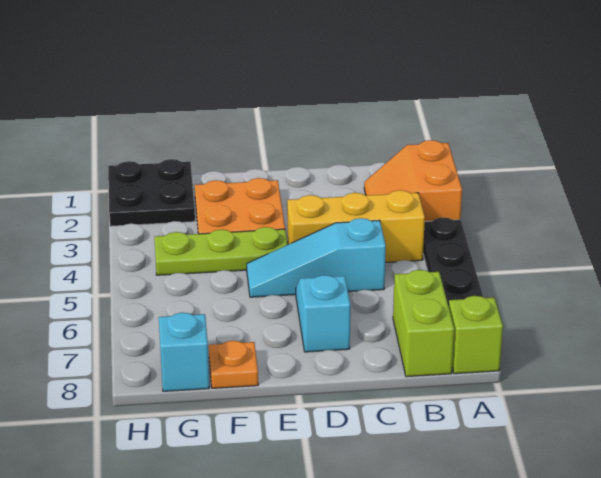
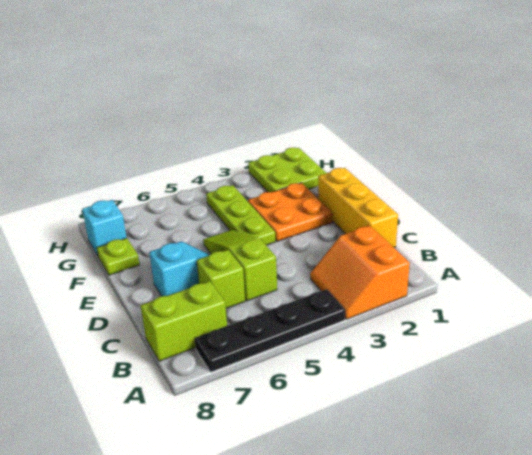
orange slope A2:B3 level 1 top A -> orange slope A2:B3 level 1 top 2
lime brick A8 level 1 -> lime brick C6 level 1
yellow brick B4:D4 level 1 -> yellow brick C1:E1 level 1
cyan slope C5:E5 level 1 top C -> lime slope C5:E5 level 1 top C
orange plate F8 level 1 -> lime plate F8 level 1
black plate G1:H2 level 1 -> lime plate G1:H2 level 1

